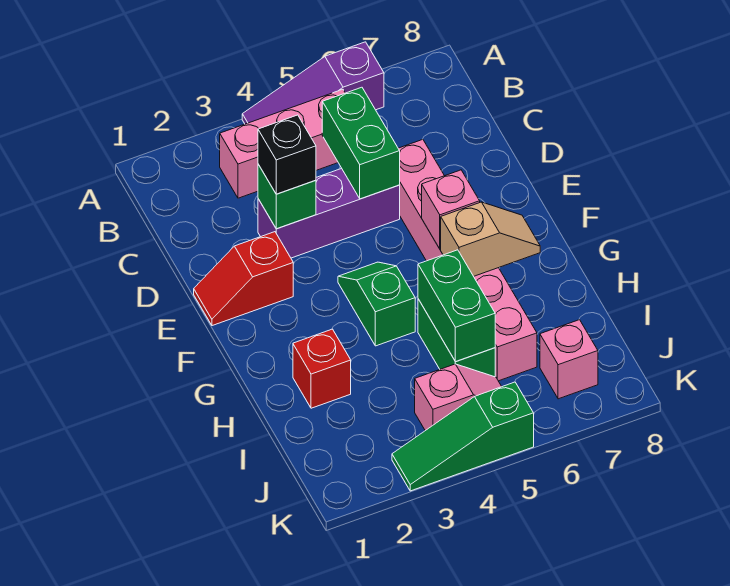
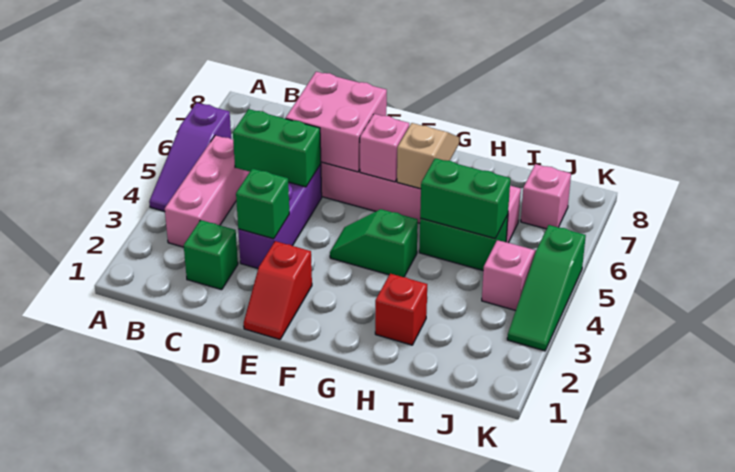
none -> green brick C2 level 1
black brick D3 level 3 -> none
none -> pink brick D6:E7 level 2

